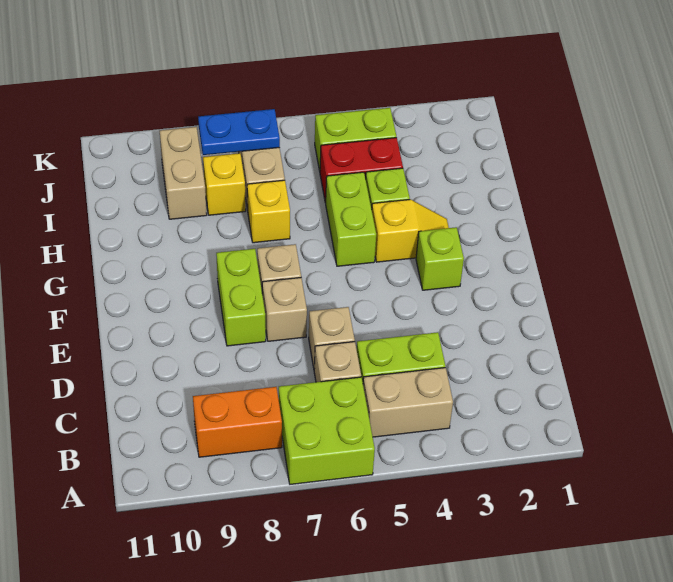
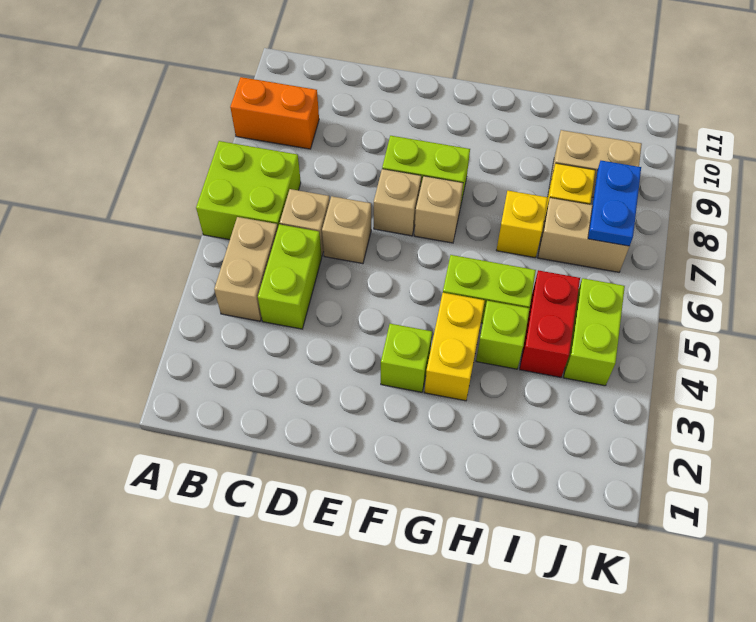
orange brick B8:B9 level 1 -> orange brick A9:B9 level 1
yellow slope G3:G4 level 1 top 4 -> yellow brick G3:G4 level 1

